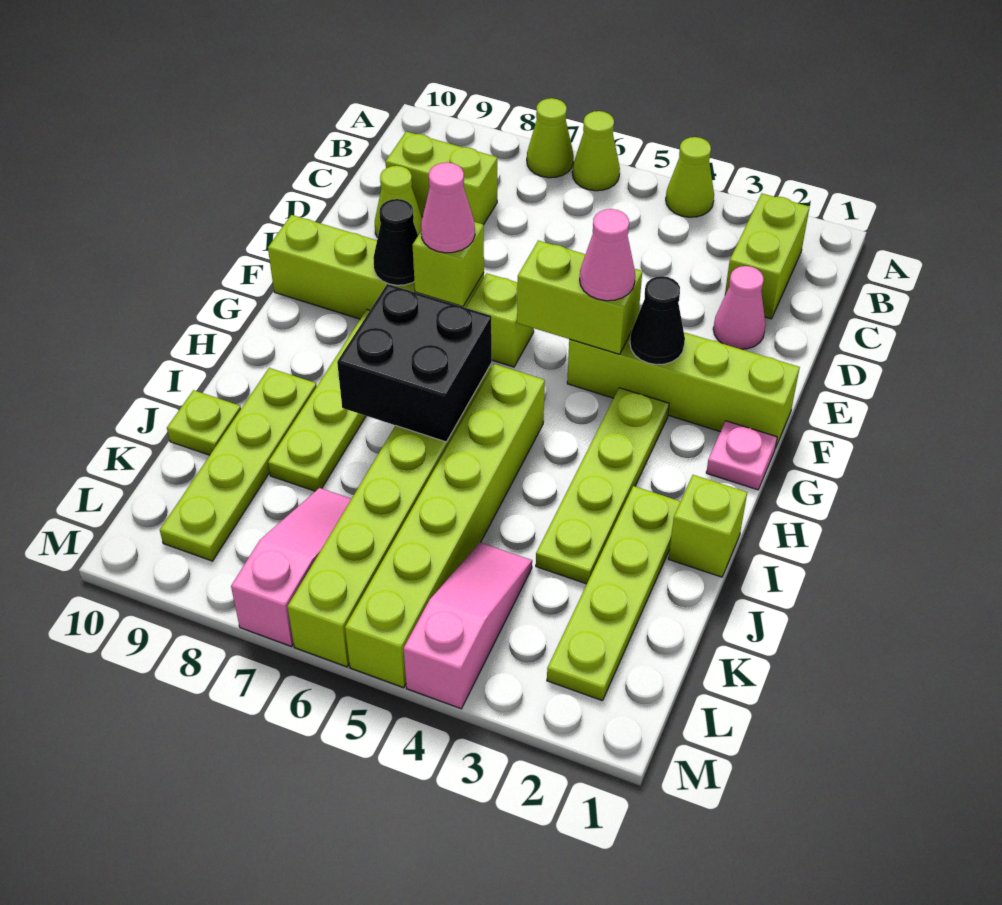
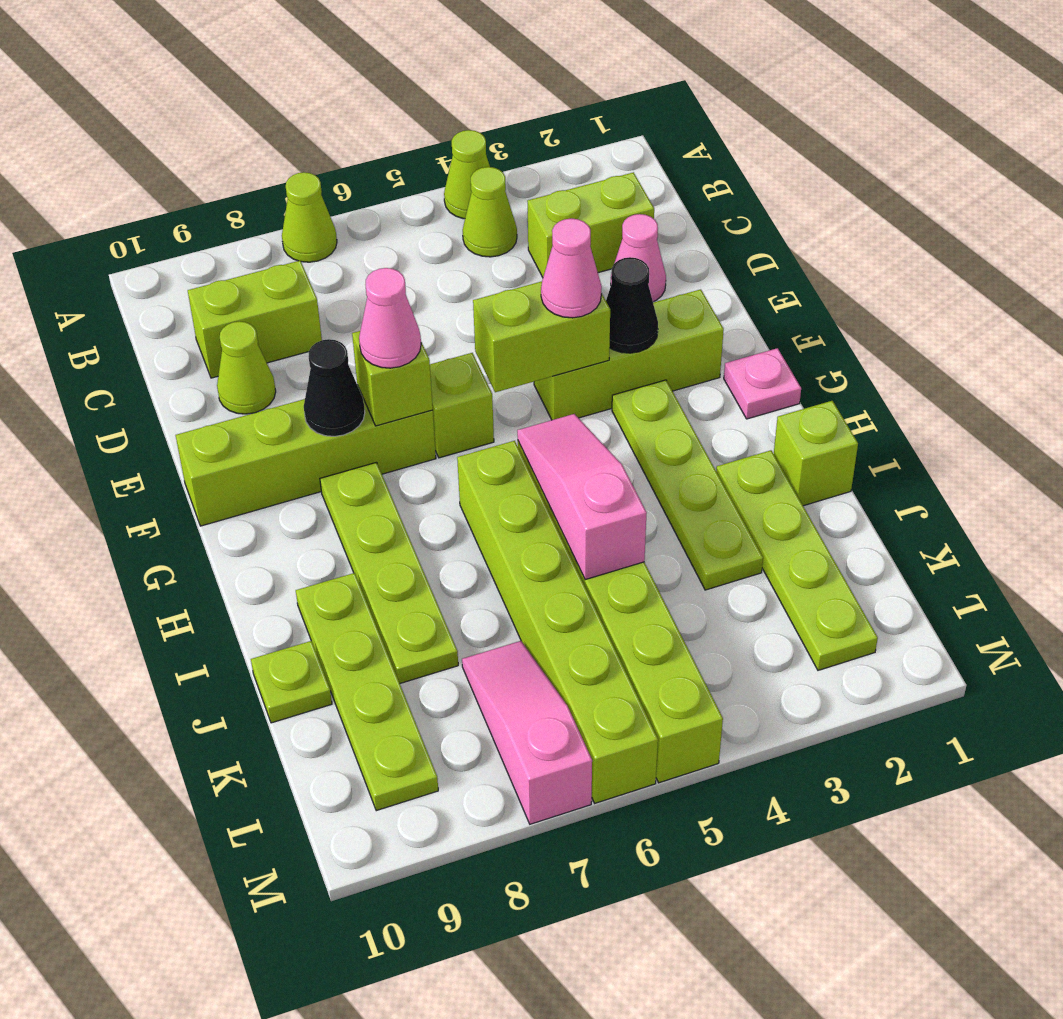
lime cone A6 level 1 -> lime cone B4 level 1
lime brick B2:C2 level 1 -> lime brick C2:C3 level 1
lime brick F1:F4 level 1 -> lime brick F2:F4 level 1
black brick H6:I7 level 2 -> none
pink slope K4:M4 level 1 top M -> pink slope H5:J5 level 2 top J

